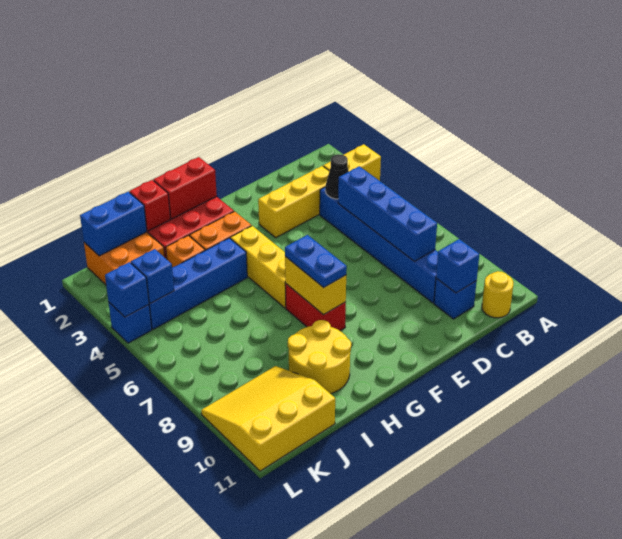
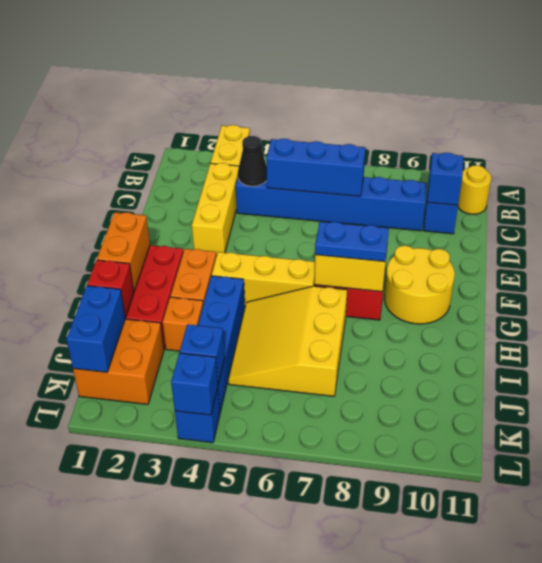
blue brick C5:C8 level 2 -> blue brick C5:C7 level 2
red brick G1:H1 level 2 -> orange brick G1:H1 level 2
yellow round brick H9:I10 level 1 -> yellow round brick F9:G10 level 1
yellow slope J9:L11 level 1 top 11 -> yellow slope H5:J7 level 1 top 7

